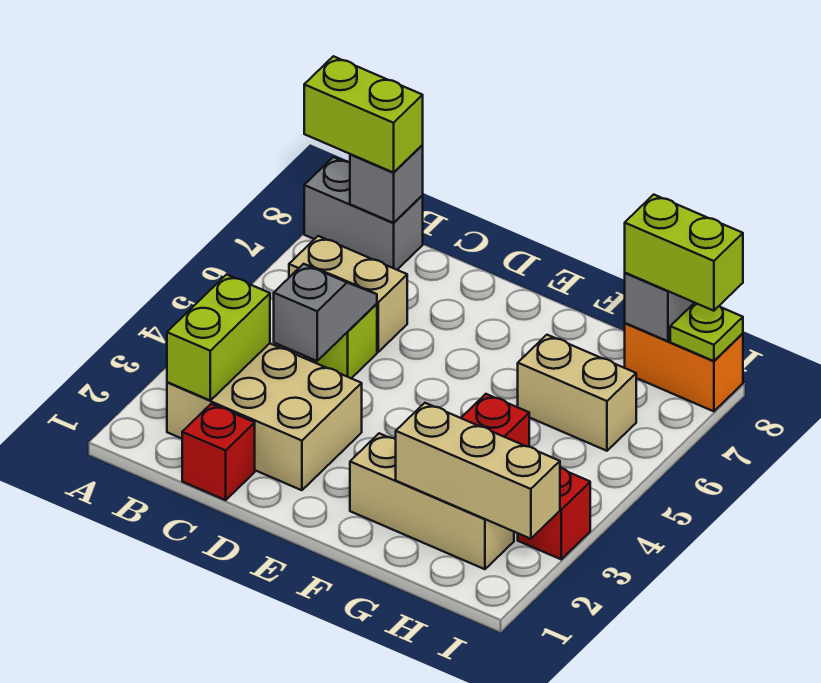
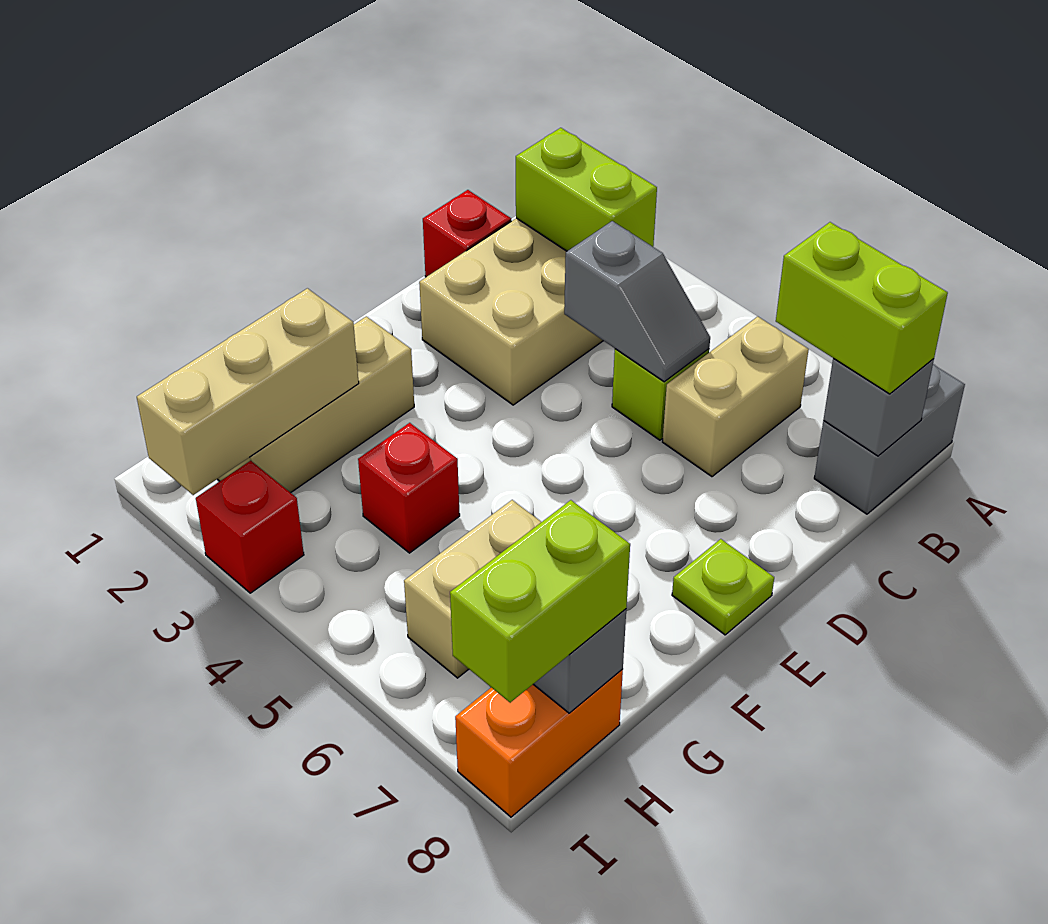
lime brick A8:B8 level 3 -> lime brick B7:B8 level 3
lime plate I8 level 2 -> lime plate E8 level 1

